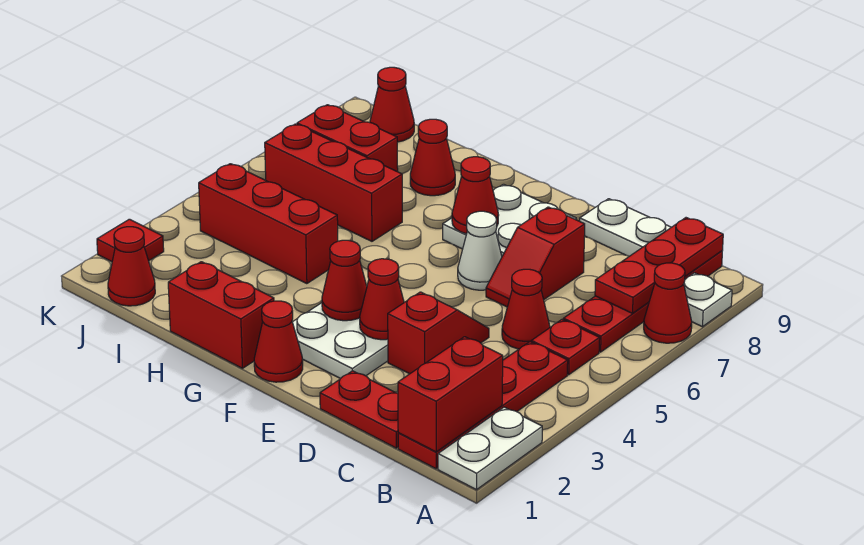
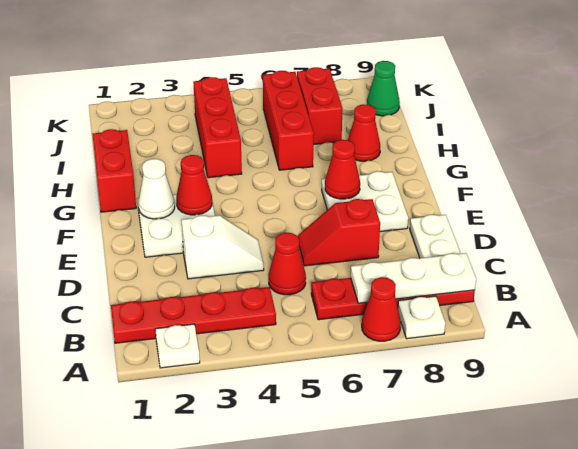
white plate A1:A2 level 1 -> white plate A2 level 1
red brick B1:B2 level 2 -> none
red plate B5 level 1 -> none
red plate B7:B9 level 2 -> white plate B7:B9 level 2
red plate C1:D1 level 1 -> none
red slope D3:D4 level 1 top 3 -> white slope D3:D4 level 1 top 3
red cone E3 level 2 -> none
white cone E6 level 1 -> white cone F2 level 2
red cone F1 level 1 -> none
red cone J1 level 1 -> none
red cone J9 level 1 -> green cone J9 level 1
red tile K2 level 1 -> none

